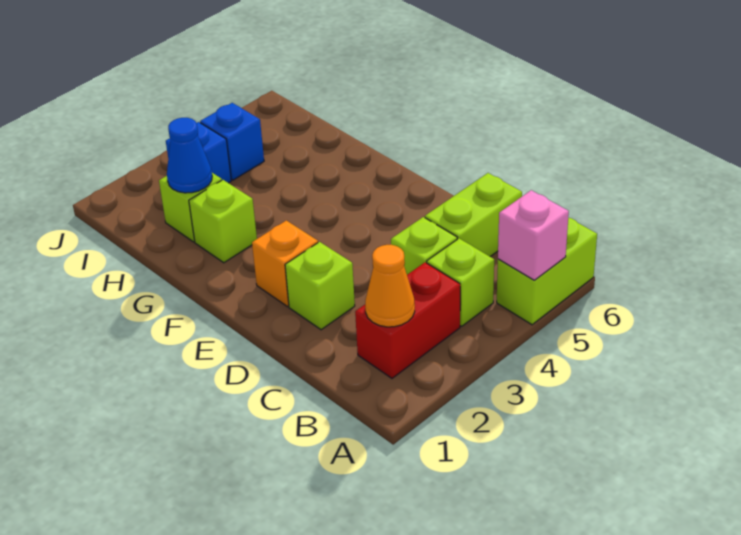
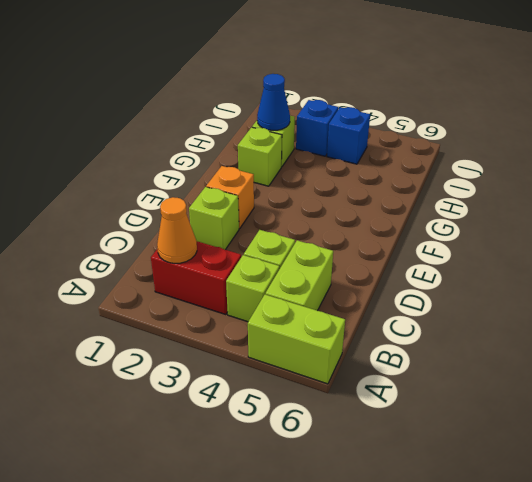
pink brick A5 level 2 -> none
lime brick C5:C6 level 1 -> lime brick B5:C5 level 1

